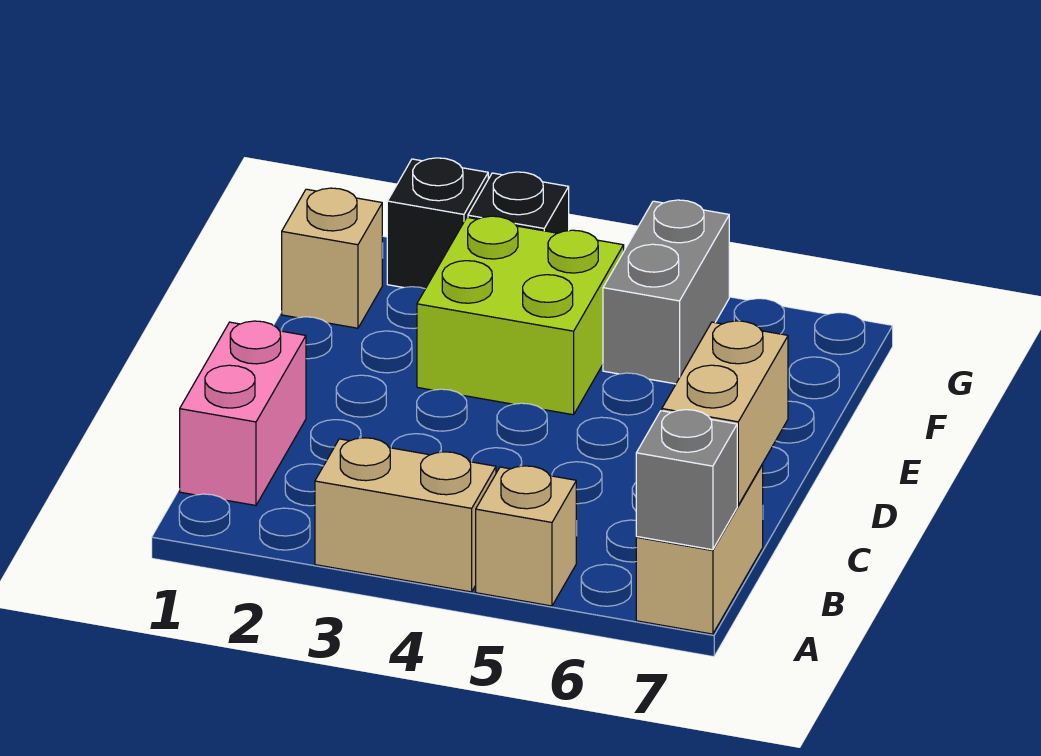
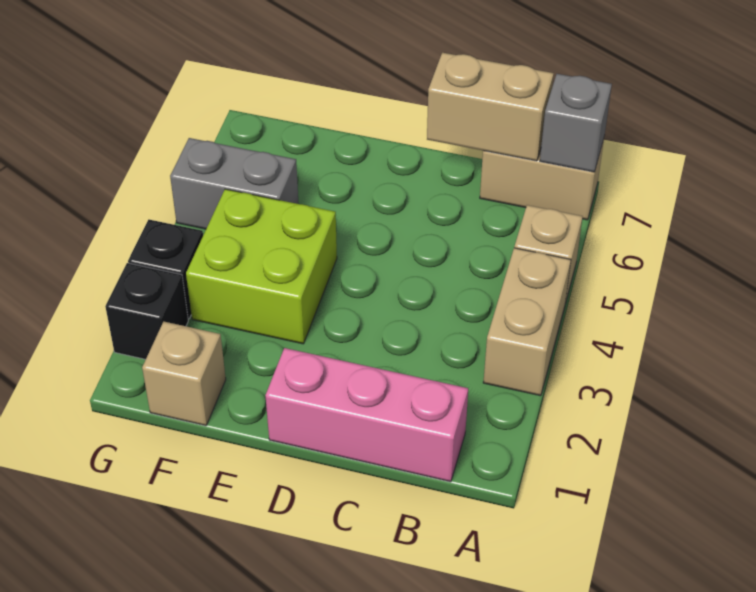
pink brick B1:C1 level 1 -> pink brick B1:D1 level 1

